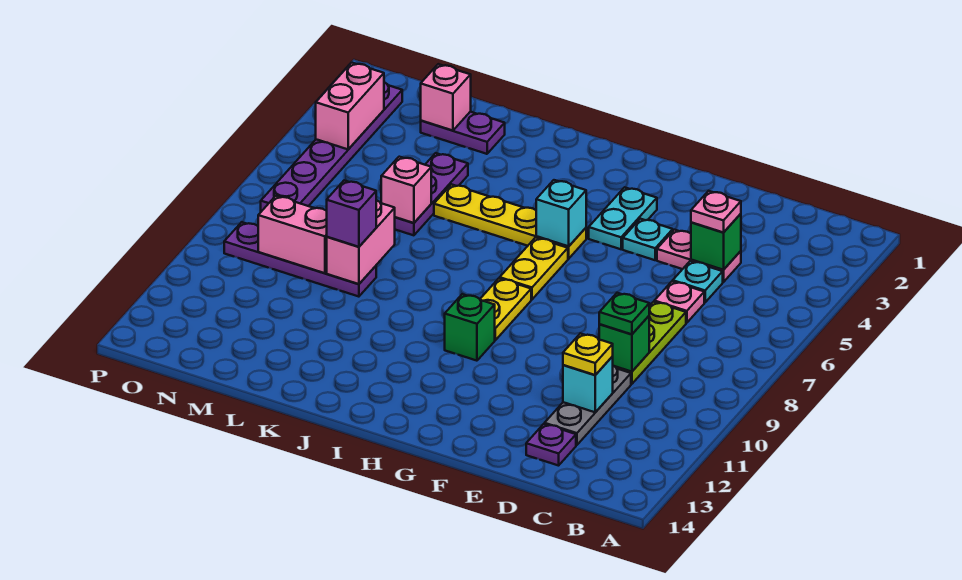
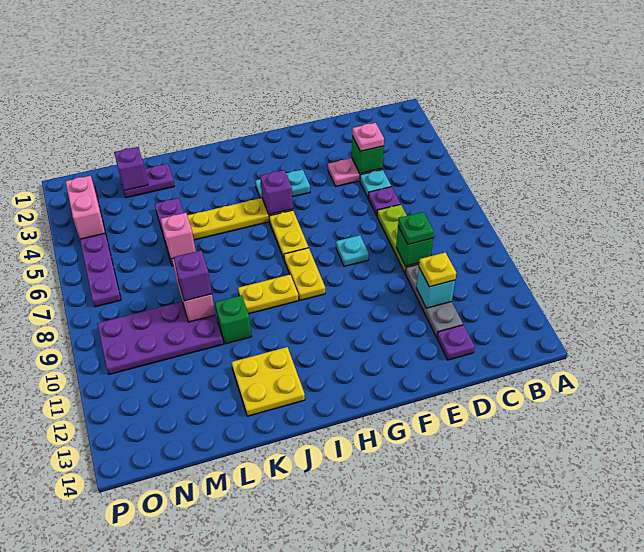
pink plate D6 level 1 -> purple plate D6 level 1
cyan plate F4 level 1 -> cyan plate F8 level 1
cyan plate G3:G4 level 1 -> cyan plate G4:H4 level 1
cyan brick H5 level 2 -> purple brick H5 level 2
green brick H10 level 1 -> green brick K10 level 1
none -> yellow plate I9:J9 level 1
none -> yellow plate J12:K13 level 1
purple plate L9:O9 level 1 -> purple plate L9:O10 level 1
pink brick M2 level 2 -> purple brick M2 level 2
pink brick M9:N9 level 2 -> none

